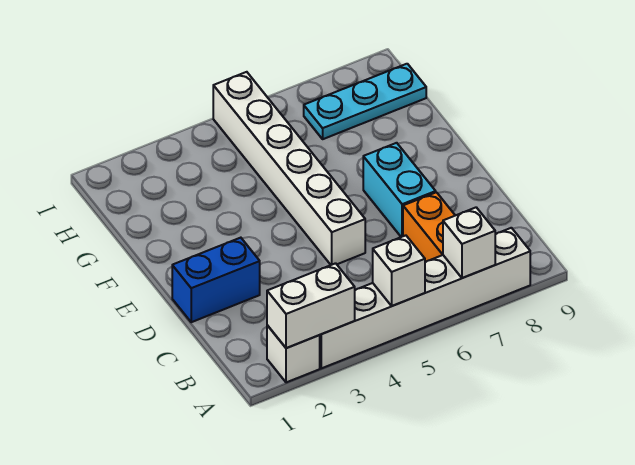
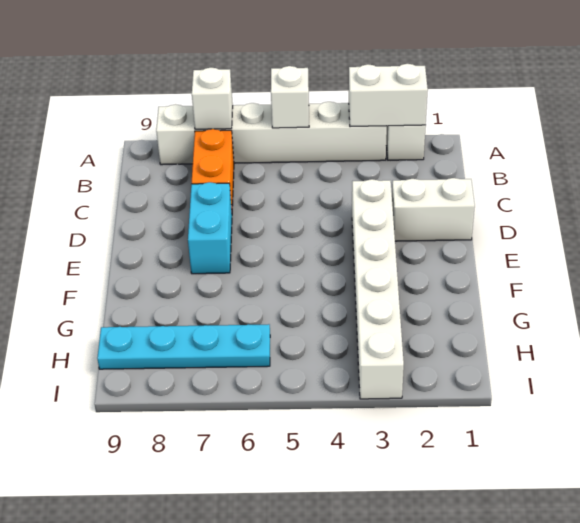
blue brick D1:D2 level 1 -> white brick D1:D2 level 1
white brick D5:I5 level 1 -> white brick D3:I3 level 1
cyan plate H7:H9 level 1 -> cyan plate H6:H9 level 1

